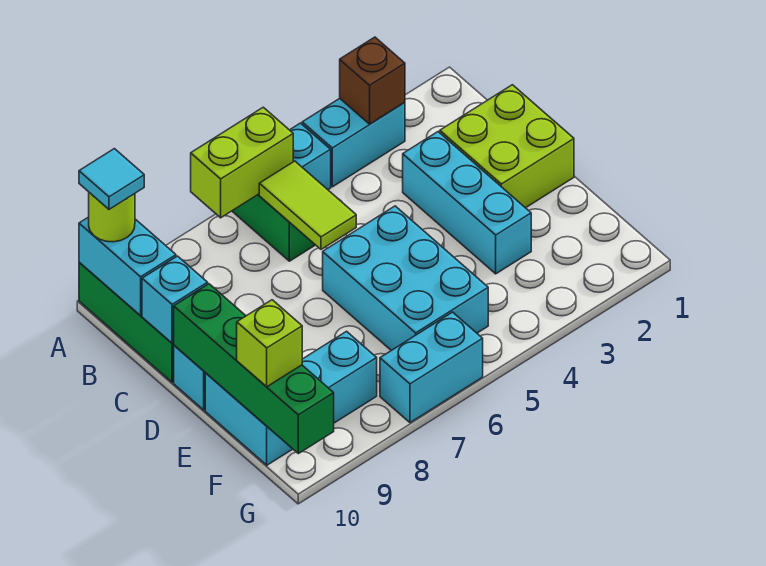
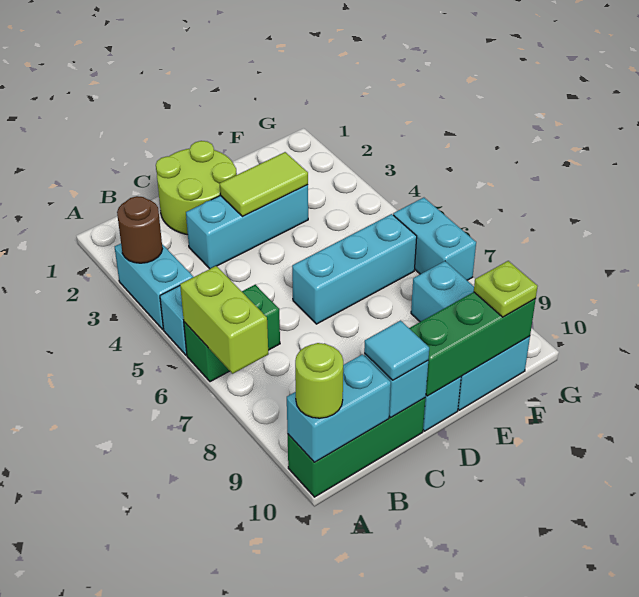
brown brick A3 level 2 -> brown round brick A3 level 2
cyan tile A10 level 4 -> cyan tile C10 level 3
lime tile B6:C6 level 2 -> lime tile D3:E3 level 2
lime brick C1:D2 level 1 -> lime round brick C1:D2 level 1
cyan brick D5:F6 level 1 -> cyan brick D6:F6 level 1
green brick D10:G10 level 2 -> green brick D10:F10 level 2
lime brick F10 level 3 -> lime plate F10 level 3

